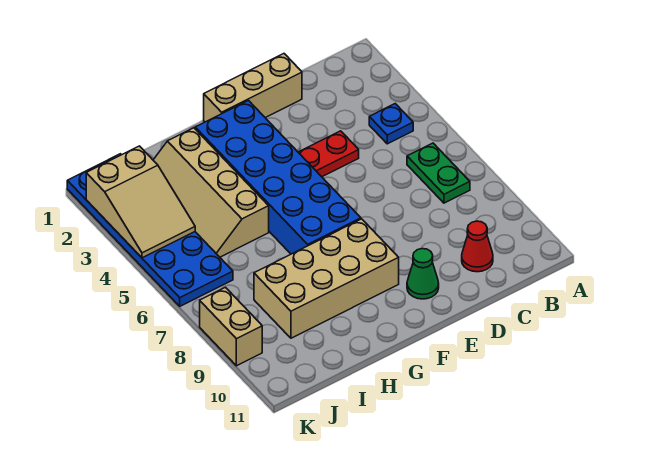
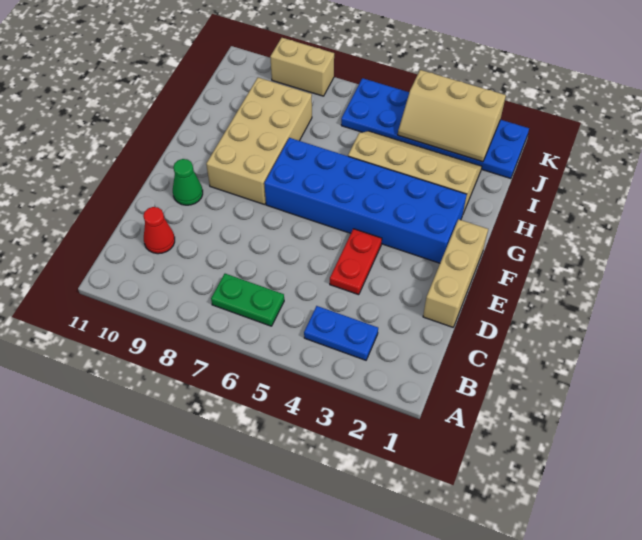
blue plate B4 level 1 -> blue plate B3:B4 level 1
tan slope J2:K4 level 2 top 2 -> tan slope J2:K4 level 2 top K

